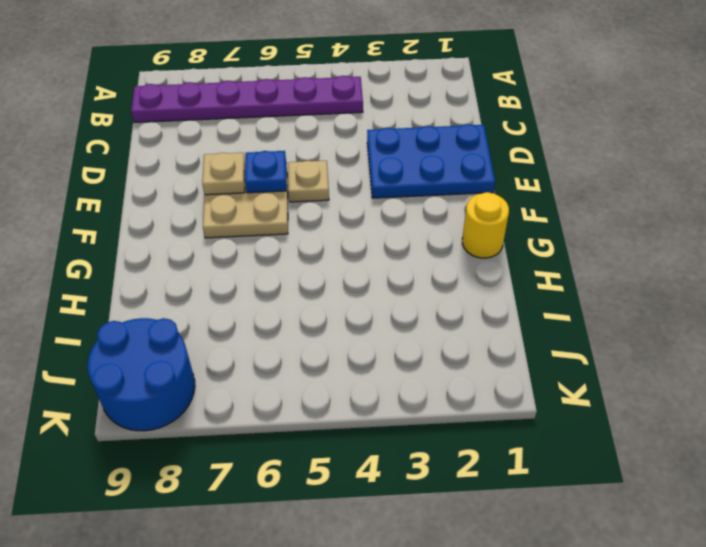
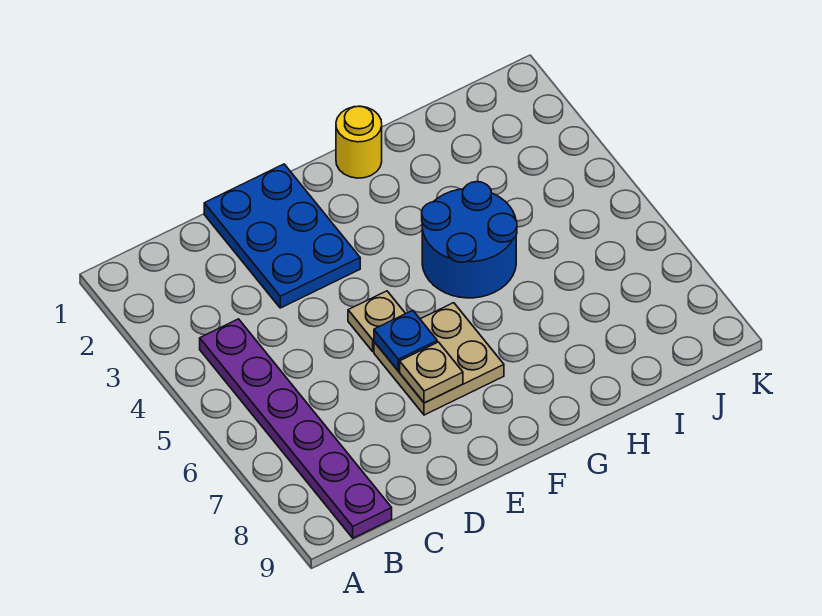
blue round brick J8:K9 level 1 -> blue round brick G4:H5 level 1

